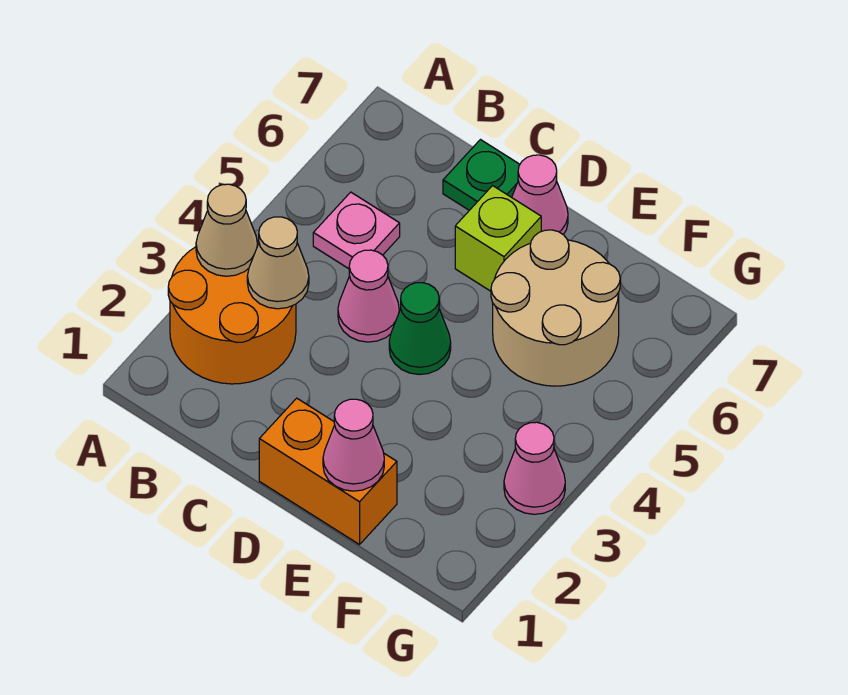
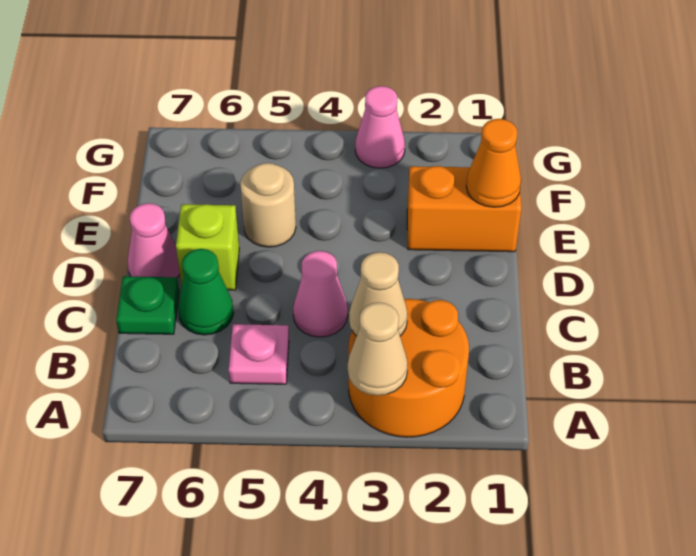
orange brick D1:E1 level 1 -> orange brick E1:E2 level 1
green cone D4 level 1 -> green cone C6 level 1
pink cone E1 level 2 -> orange cone E1 level 2
tan round brick E5:F6 level 1 -> tan round brick E5 level 1

